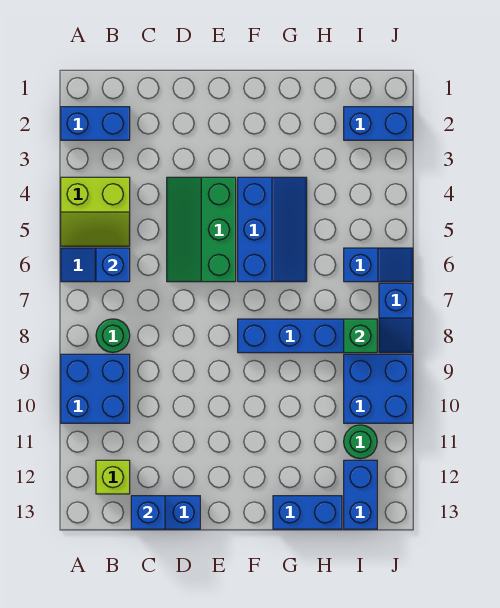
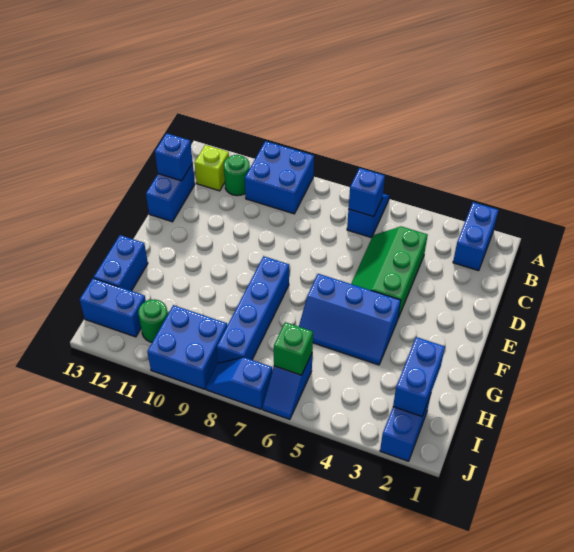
lime slope A4:B5 level 1 top 4 -> none
green round brick B8 level 1 -> green round brick B11 level 1
green slope D4:E6 level 1 top E -> green slope C4:E5 level 1 top 4
none -> blue brick H2:I2 level 2
green brick I8 level 2 -> green brick I6 level 2

